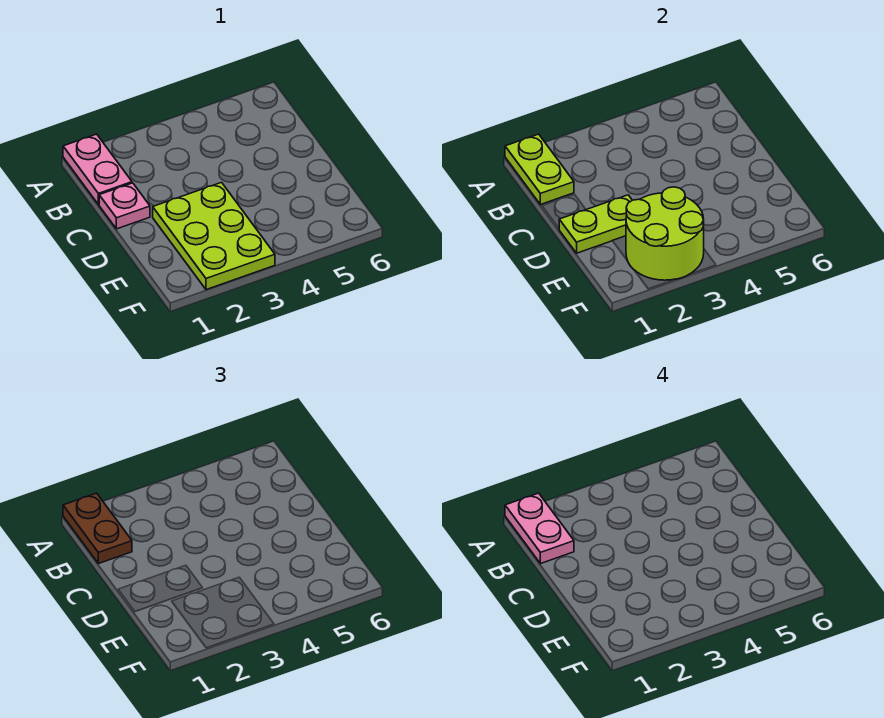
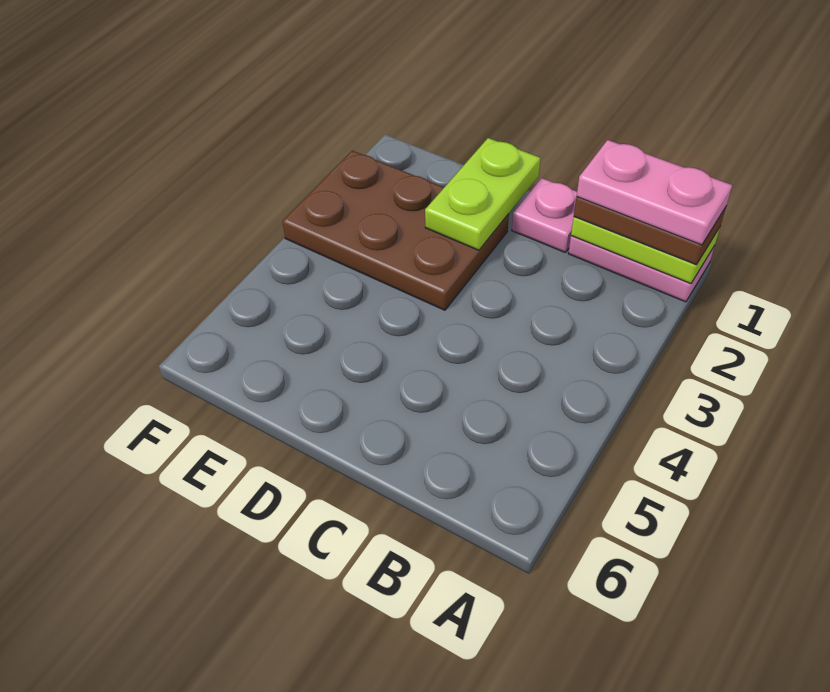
lime plate D2:F3 level 1 -> brown plate D2:F3 level 1
lime round brick E2:F3 level 2 -> none

